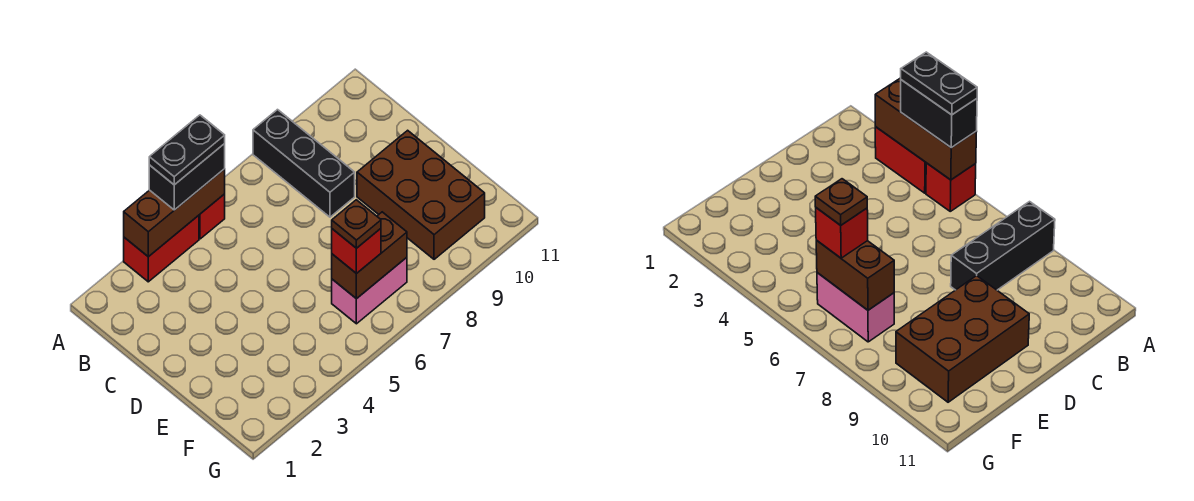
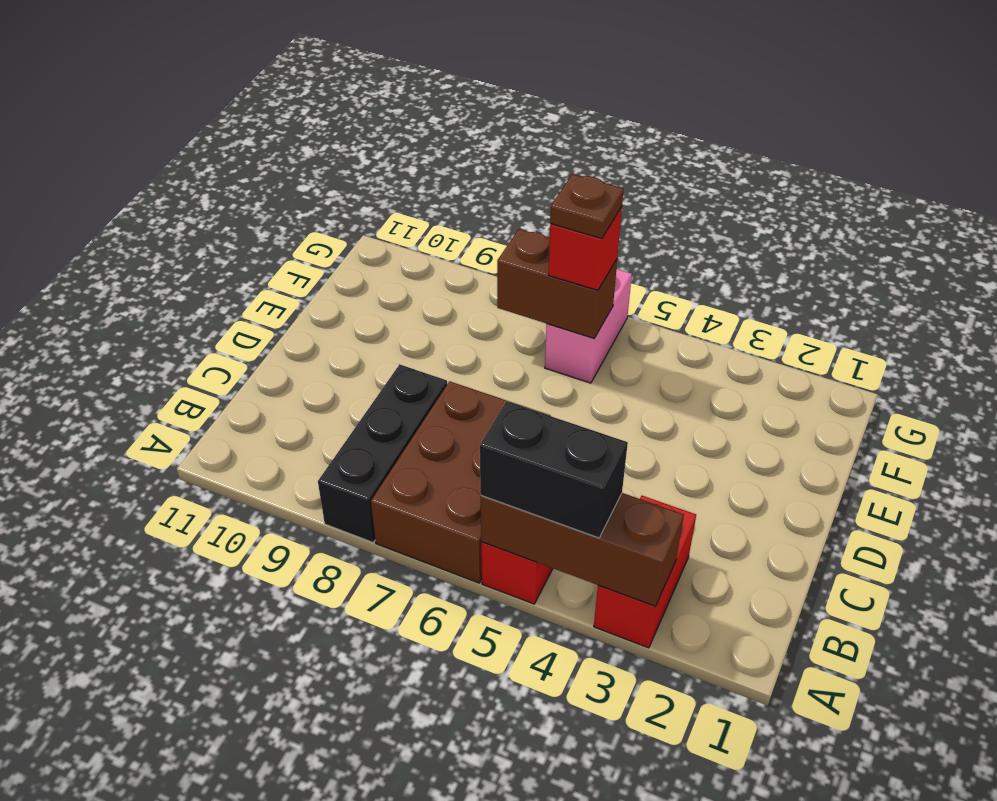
red brick A3:A4 level 1 -> red brick A3:B3 level 1
black plate A4:A5 level 4 -> none
brown brick D9:F10 level 1 -> brown brick A6:C7 level 1
pink brick F6:F7 level 1 -> pink brick F6:G6 level 1

